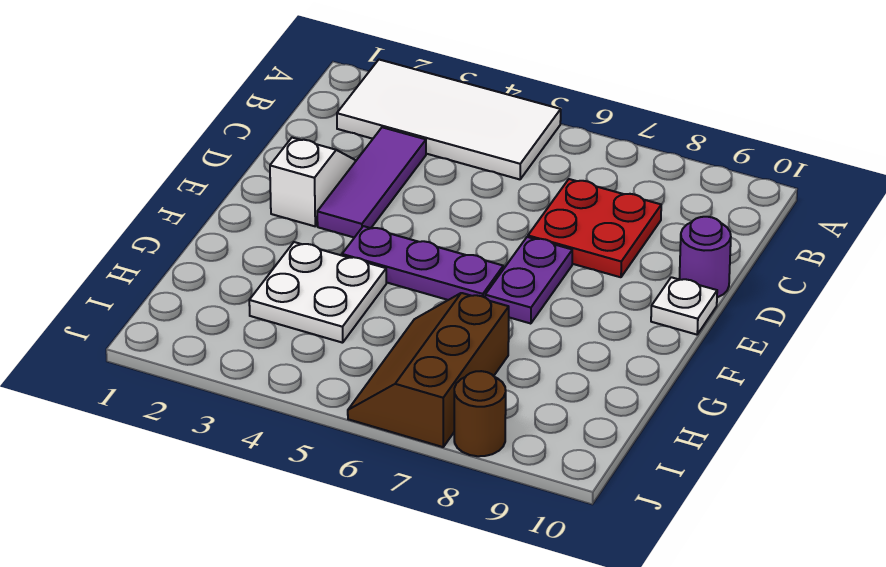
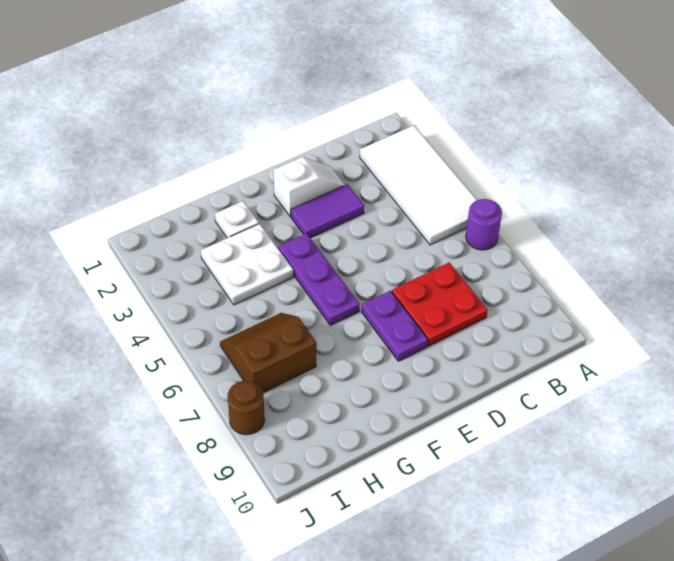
purple tile C3:E3 level 1 -> purple tile D3:E3 level 1
purple round brick D10 level 1 -> purple round brick A6 level 1
purple plate E7:F7 level 1 -> purple plate E7:E8 level 1
white plate E10 level 1 -> white plate G2 level 1
brown slope H6:J7 level 1 top 7 -> brown slope H6:I7 level 1 top 7

